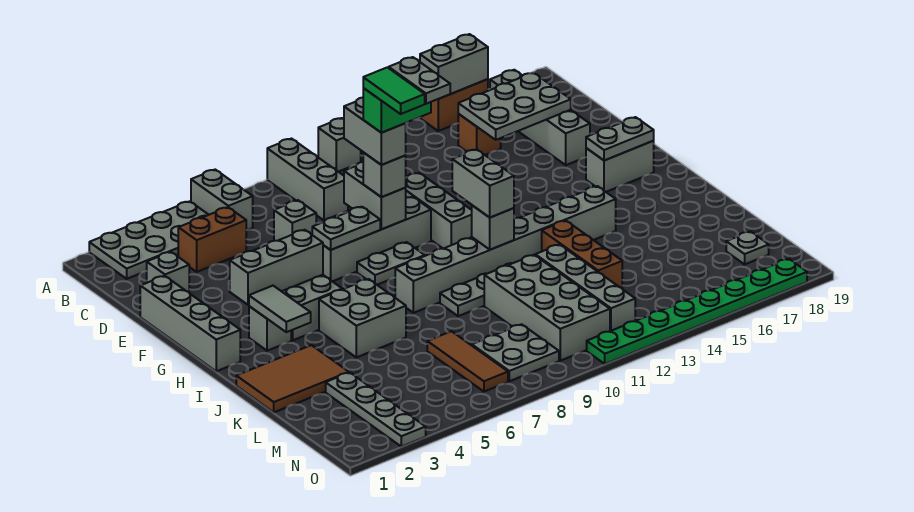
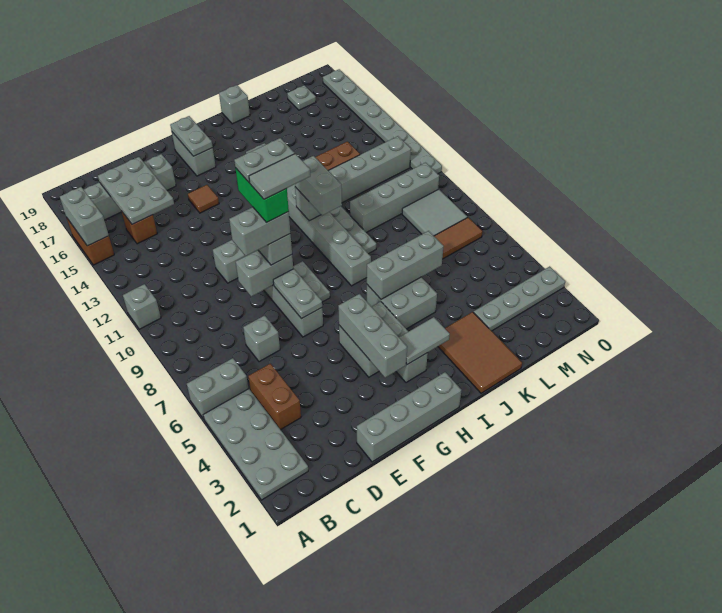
grey brick A9:C9 level 1 -> grey brick I6:K6 level 2
grey brick D2 level 1 -> grey brick J19 level 1
green tile F9:G9 level 6 -> grey tile F9:G9 level 6
none -> brown tile F15 level 1
grey brick H11:I11 level 3 -> grey brick I10:I11 level 3
grey brick K10:N11 level 1 -> grey brick K10:N10 level 1
grey plate M8:N9 level 1 -> grey tile M8:N9 level 1
green plate O11:O18 level 1 -> grey plate O11:O18 level 1

